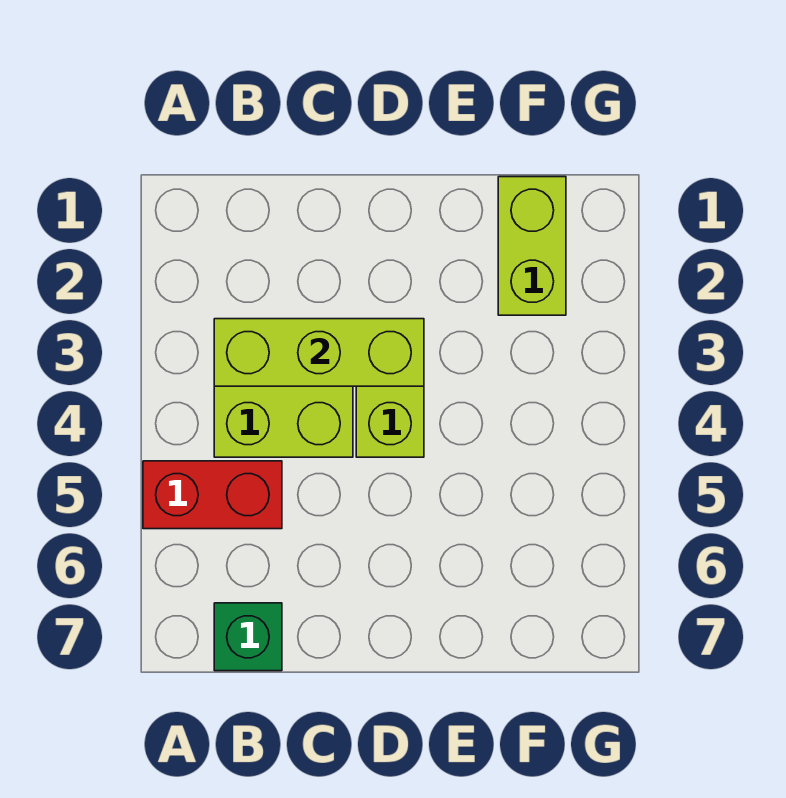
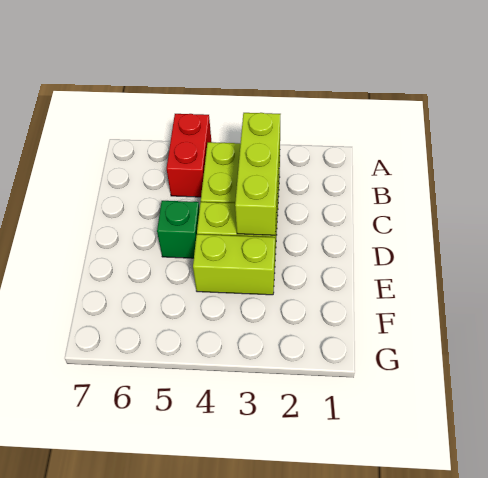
green brick B7 level 1 -> green brick D5 level 1
lime brick F1:F2 level 1 -> lime brick E3:E4 level 1

